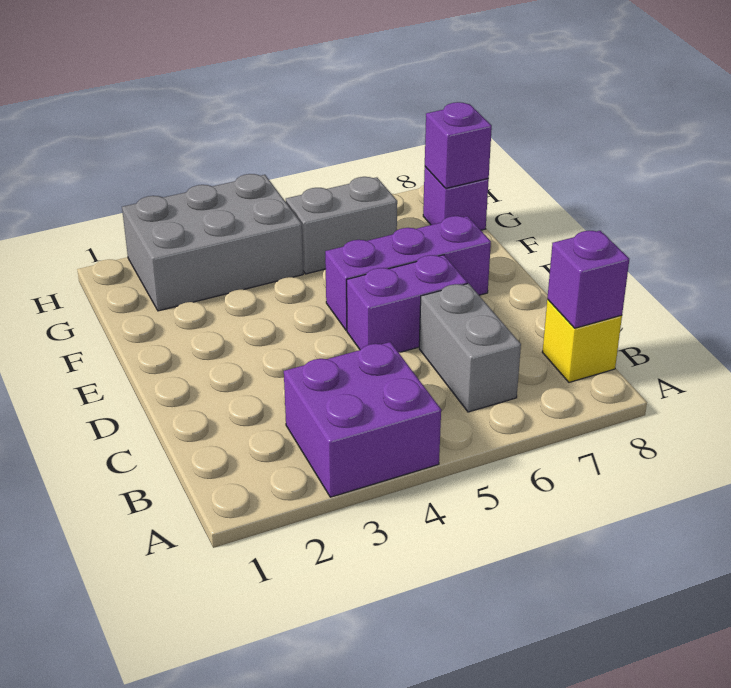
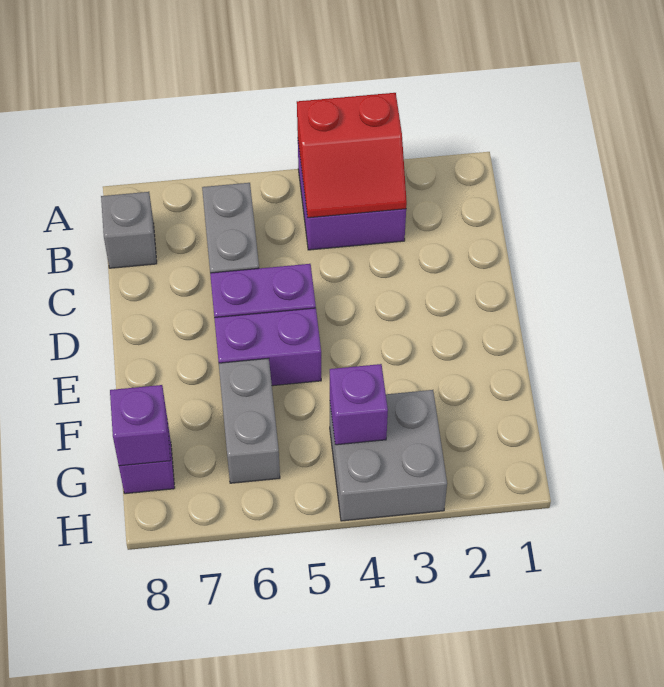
none -> red slope A3:B4 level 2 top A
yellow brick B8 level 1 -> grey brick B8 level 1
purple brick B8 level 2 -> purple brick G4 level 2
purple brick E5:E7 level 1 -> purple brick E5:E6 level 1
grey brick G2:H4 level 1 -> grey brick G3:H4 level 1
grey brick G5:G6 level 1 -> grey brick F6:G6 level 1

